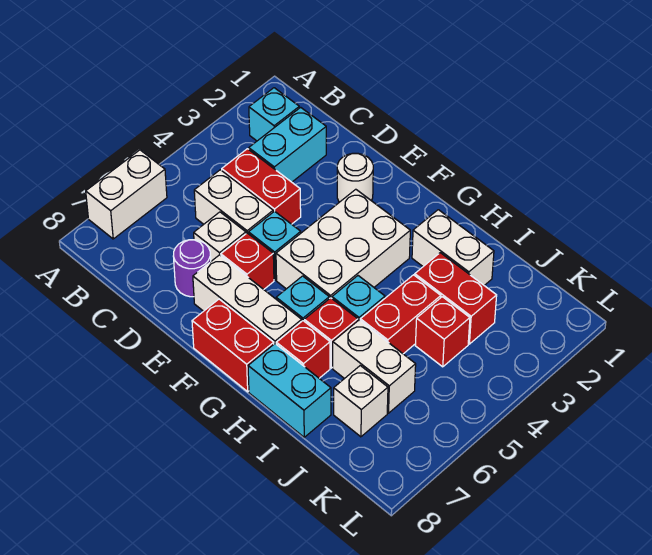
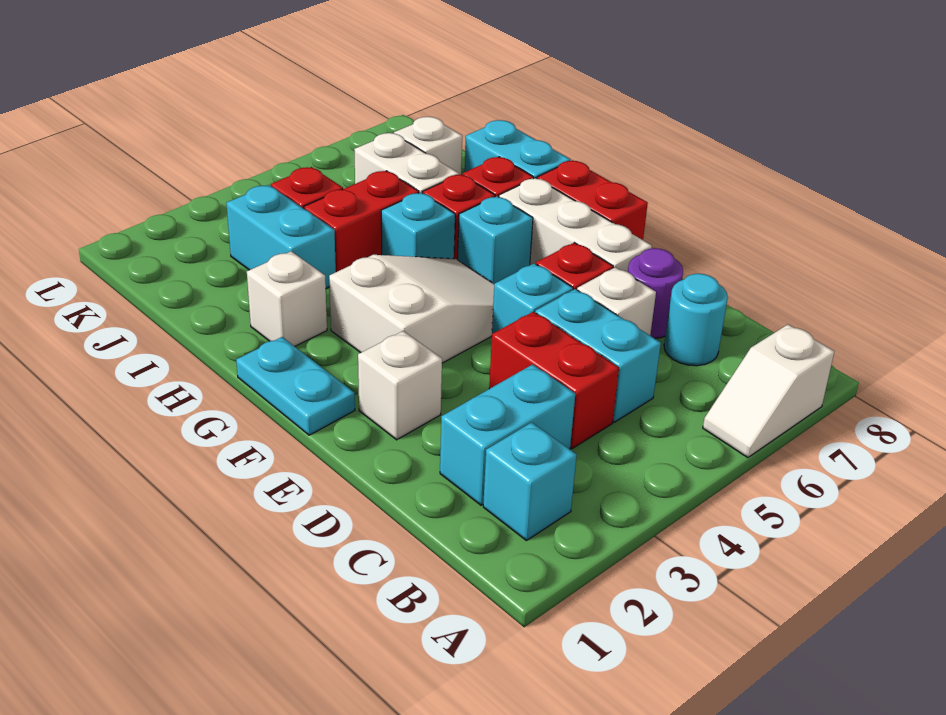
white brick A6:A7 level 1 -> white slope A6:A7 level 1 top 7
white brick C5:D5 level 1 -> cyan brick C5:D5 level 1
none -> cyan round brick C7 level 1
white round brick E2 level 1 -> white brick E2 level 1
none -> cyan plate F1:G1 level 1
white brick F3:G5 level 1 -> white slope F3:G5 level 1 top 3
white brick H2:I2 level 1 -> white brick H2 level 1
red brick I3:J3 level 1 -> cyan brick I3:J3 level 1

